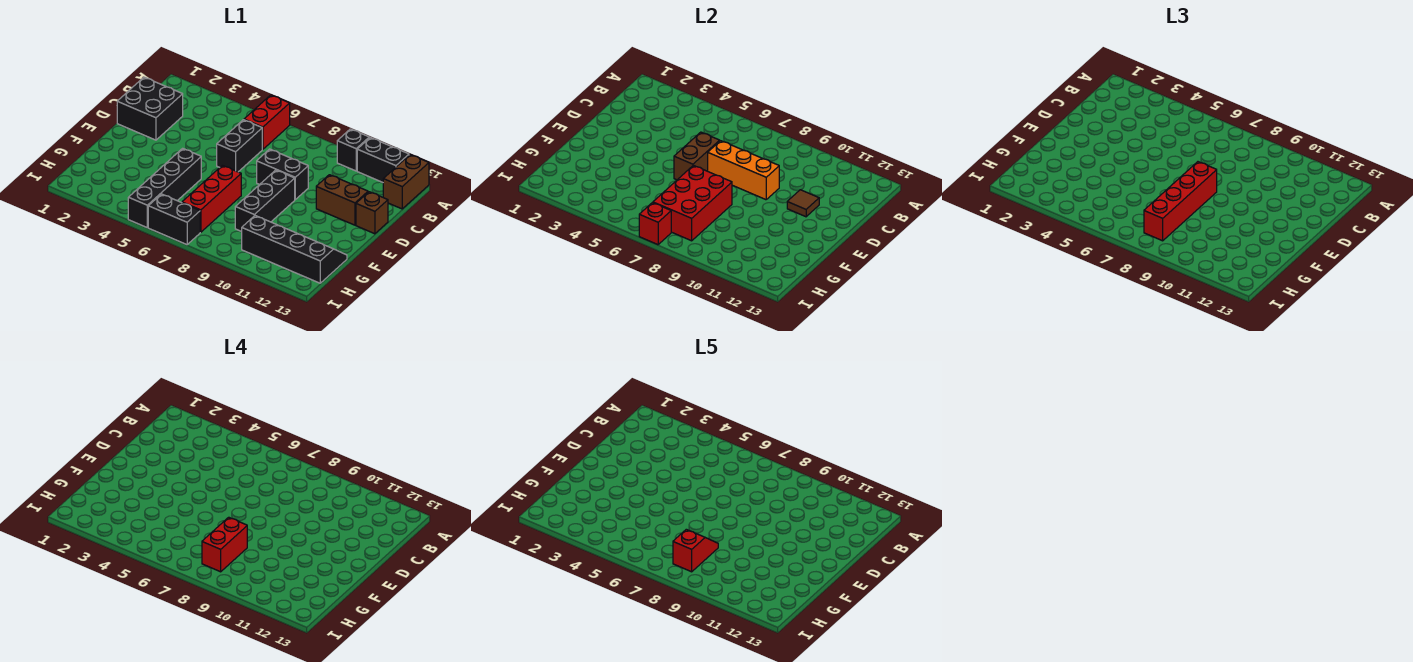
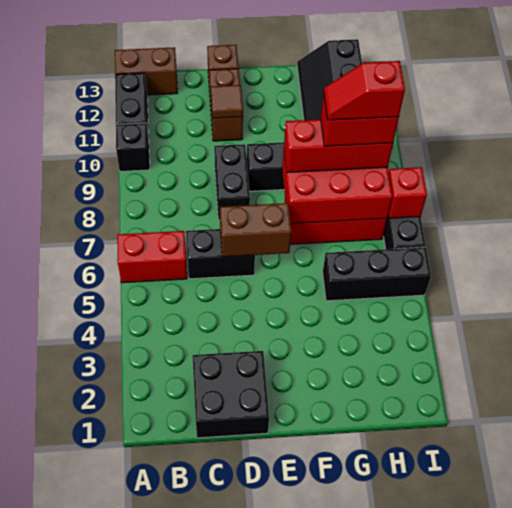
orange brick D7:D9 level 2 -> none
red brick E8:H8 level 3 -> red brick F8:H8 level 3
black brick F5:I5 level 1 -> black brick G5:I5 level 1

